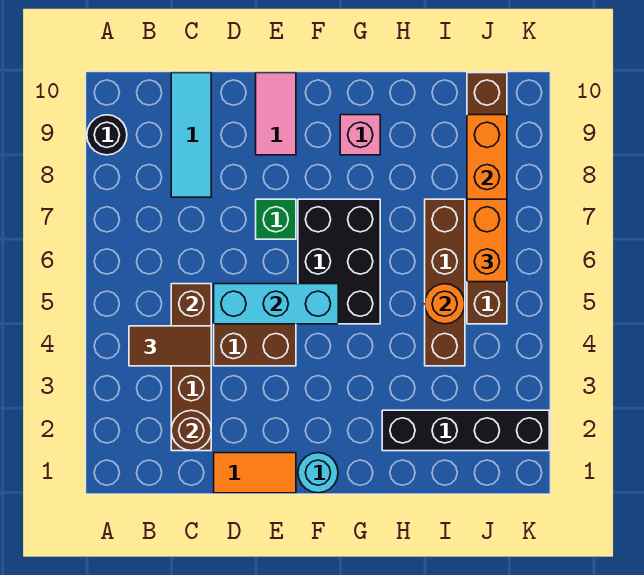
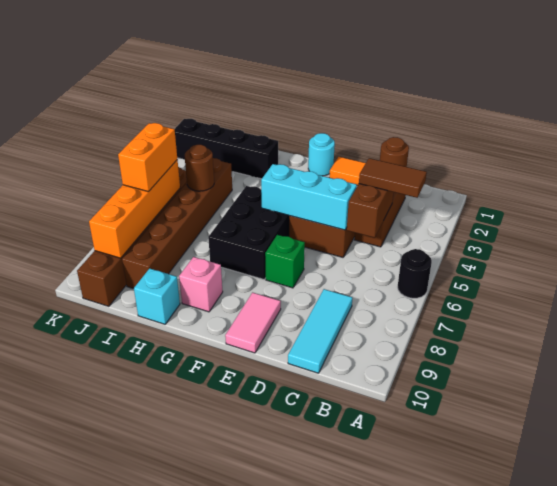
black round brick A9 level 1 -> black round brick A6 level 1
none -> cyan brick H10 level 1
brown brick I4:I7 level 1 -> brown brick I4:I9 level 1
orange round brick I5 level 2 -> brown round brick I5 level 2

